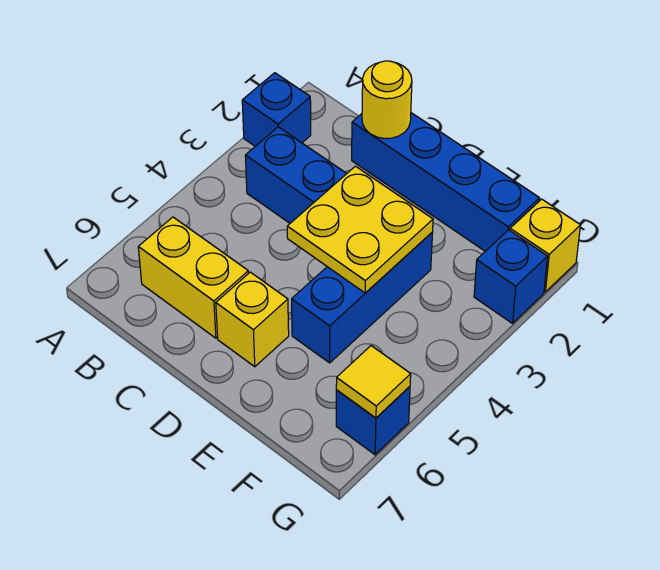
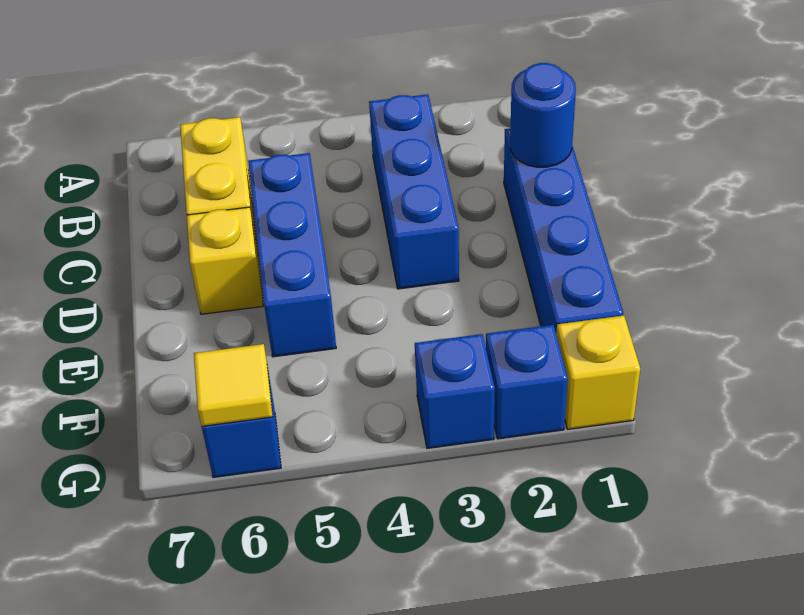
blue brick A2 level 1 -> blue brick G3 level 1
yellow round brick C1 level 2 -> blue round brick C1 level 2
yellow plate D3:E4 level 2 -> none
blue brick E3:E5 level 1 -> blue brick C5:E5 level 1

